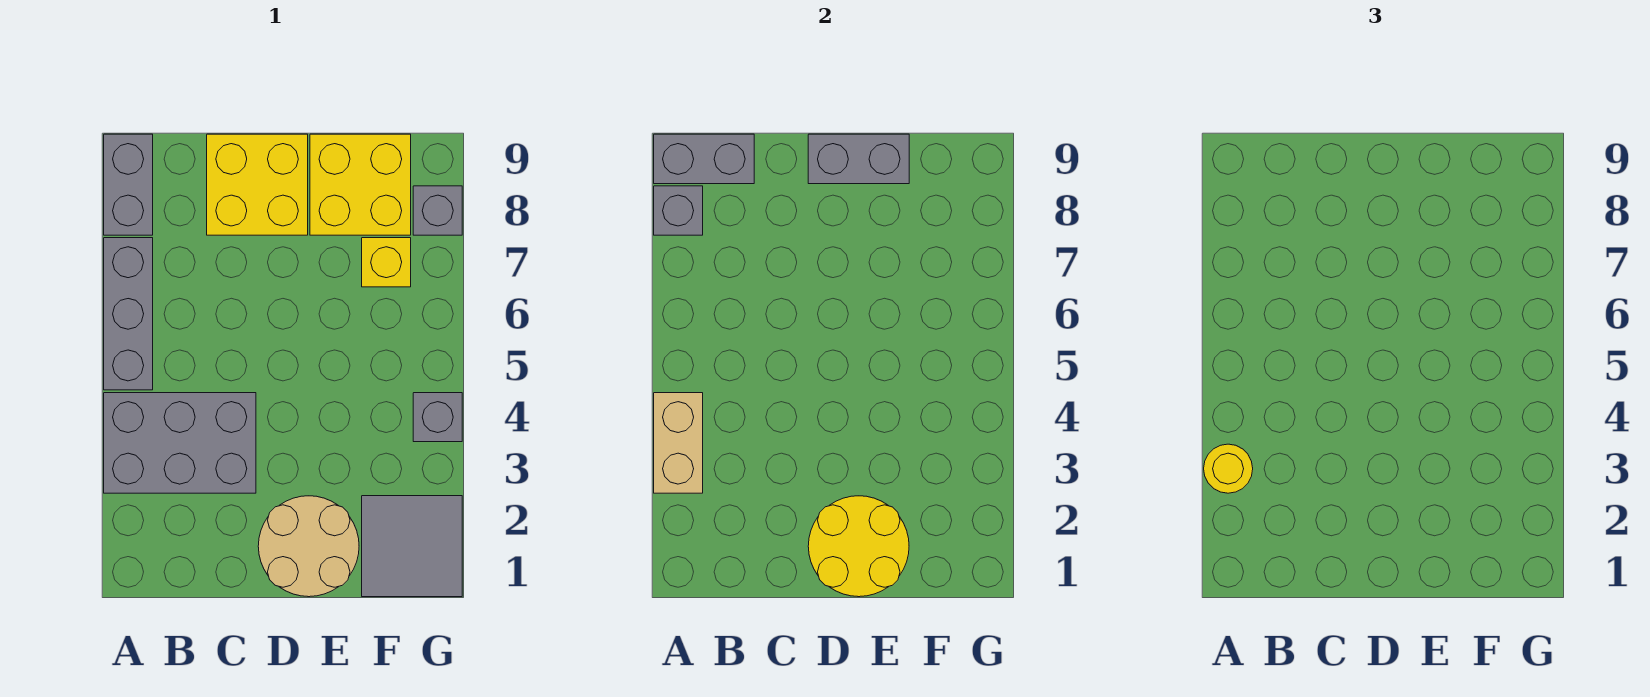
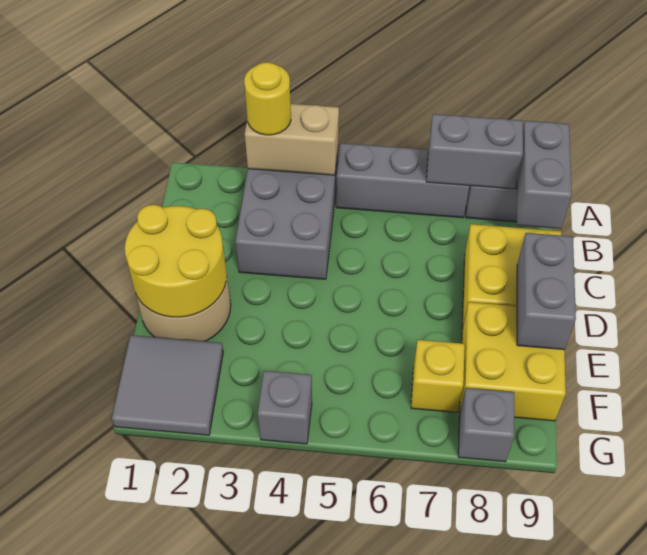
grey brick A8 level 2 -> grey brick A7:A8 level 2

